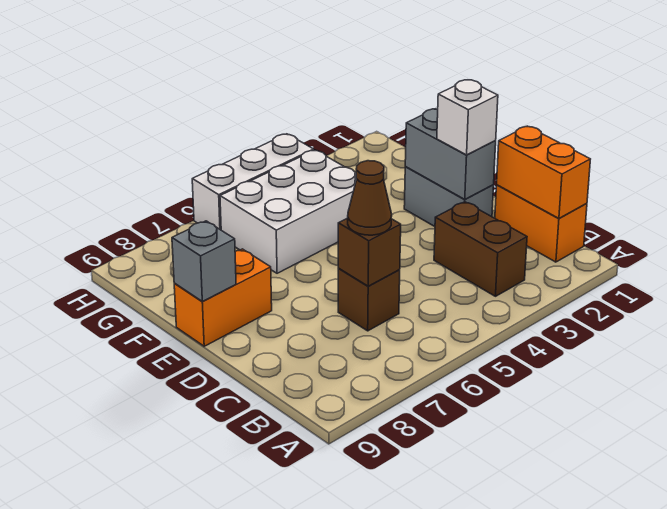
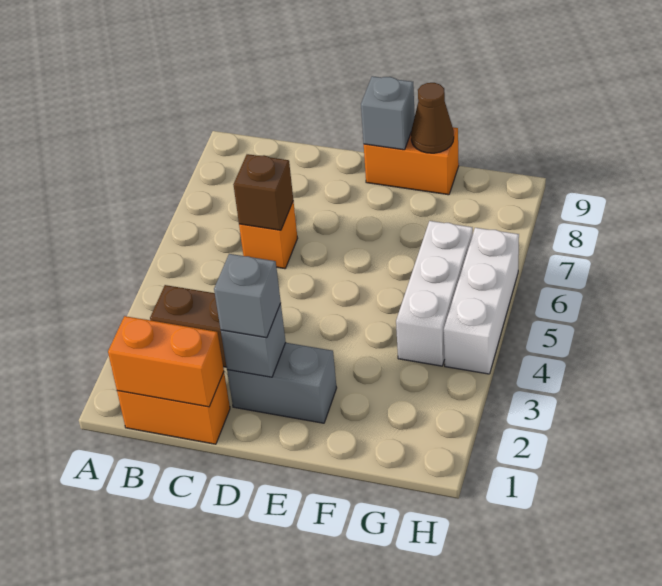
brown brick C6 level 1 -> orange brick C6 level 1
brown cone C6 level 3 -> brown cone F9 level 2
grey brick D2:E2 level 2 -> grey brick D2 level 2
white brick D2 level 3 -> grey brick D2 level 3
orange brick E8:E9 level 1 -> orange brick E9:F9 level 1
white brick F4:G6 level 1 -> white brick G4:G6 level 1

